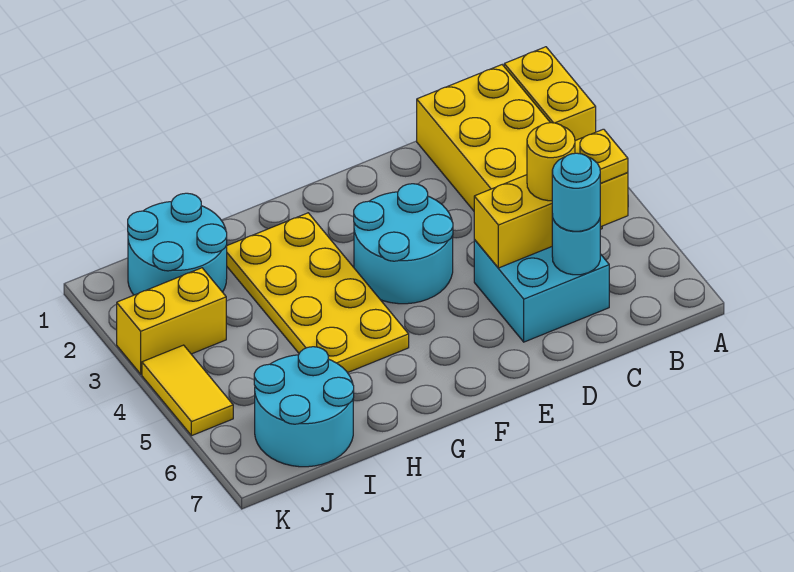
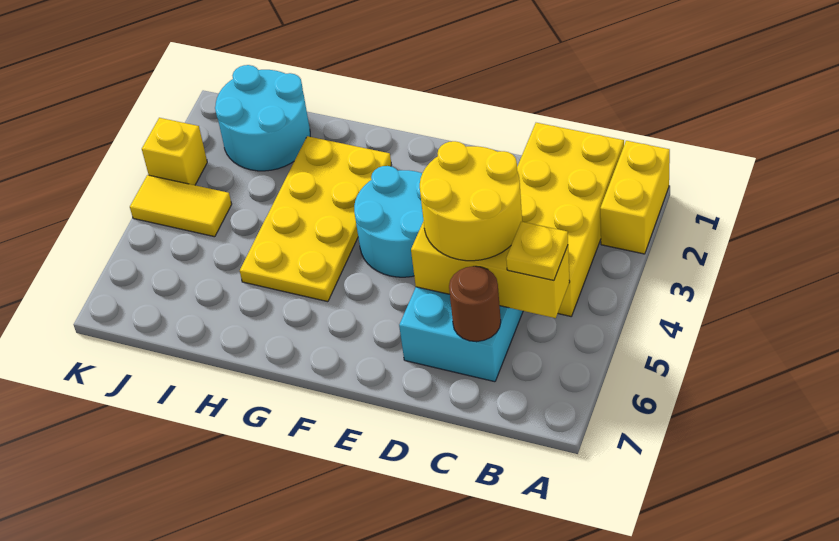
yellow round brick C5 level 3 -> yellow round brick C4:D5 level 3
cyan round brick C6 level 2 -> brown round brick C6 level 2
cyan round brick C6 level 3 -> none
cyan round brick I6:J7 level 1 -> none
yellow brick J3:K3 level 1 -> yellow brick K3 level 1
yellow tile K4:K5 level 1 -> yellow tile J4:K4 level 1

